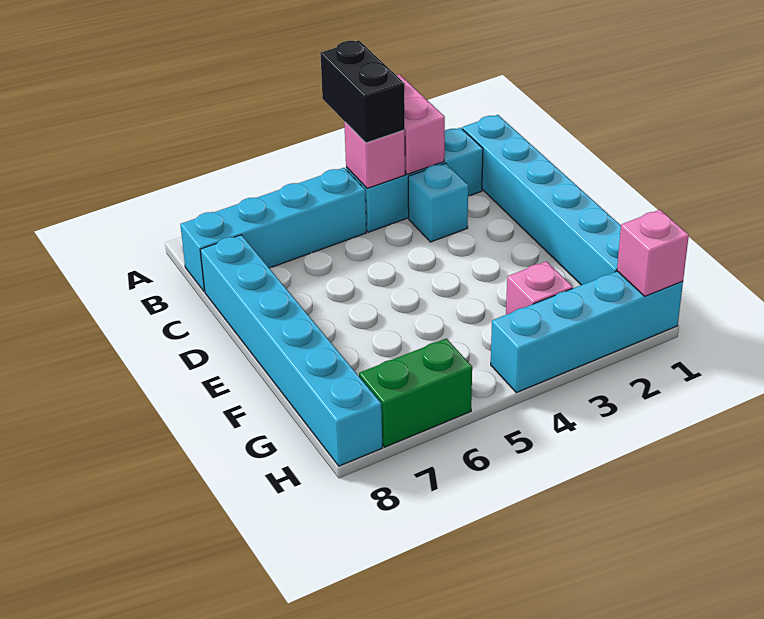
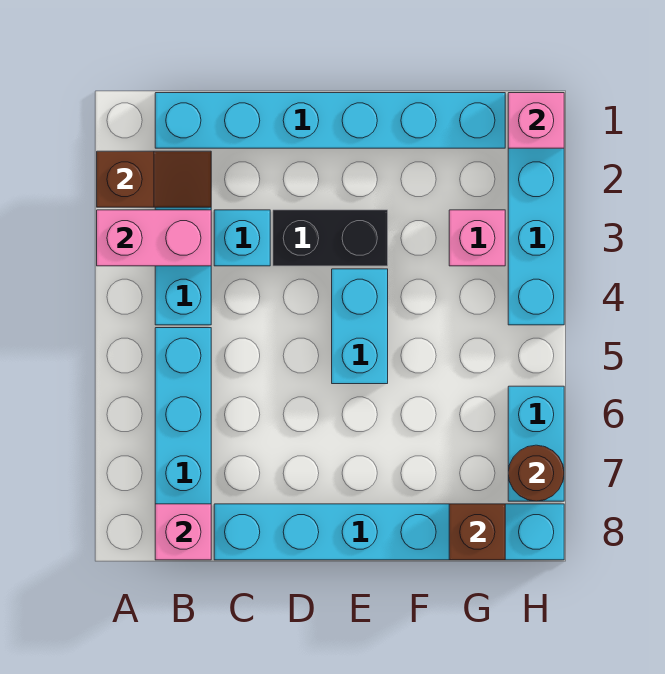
none -> brown slope A2:B2 level 2 top A
black brick A4:B4 level 3 -> black brick D3:E3 level 1
pink brick B4 level 2 -> pink brick B8 level 2
none -> cyan brick E4:E5 level 1
none -> brown brick G8 level 2
green brick H6:H7 level 1 -> cyan brick H6:H7 level 1
none -> brown round brick H7 level 2

